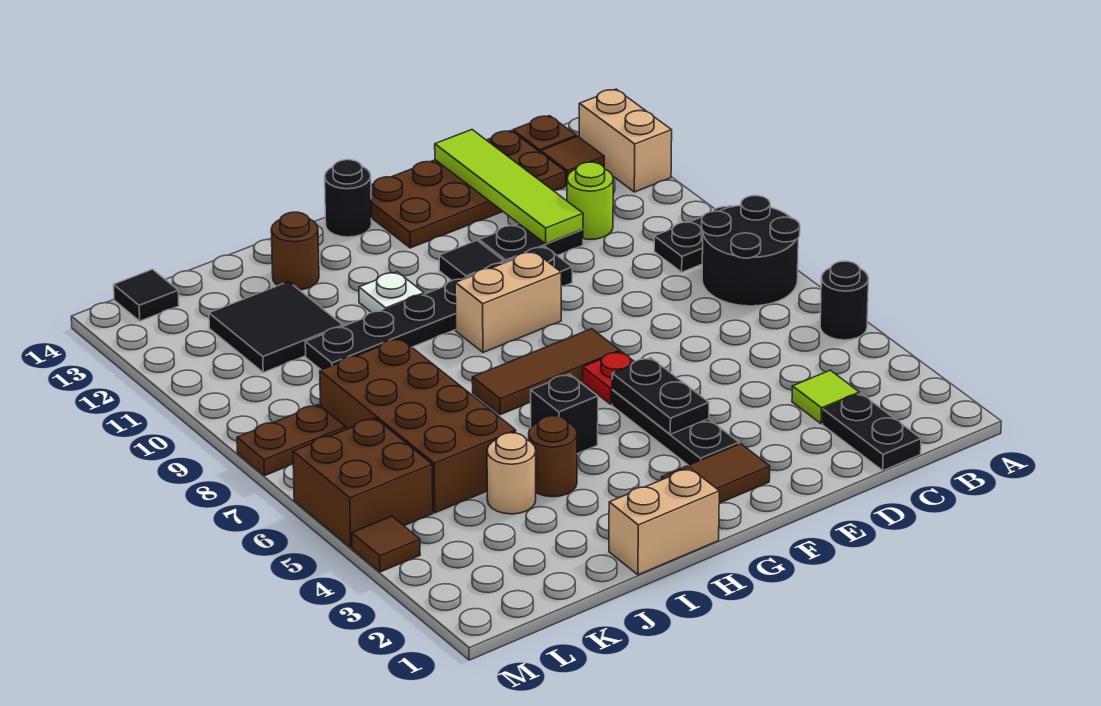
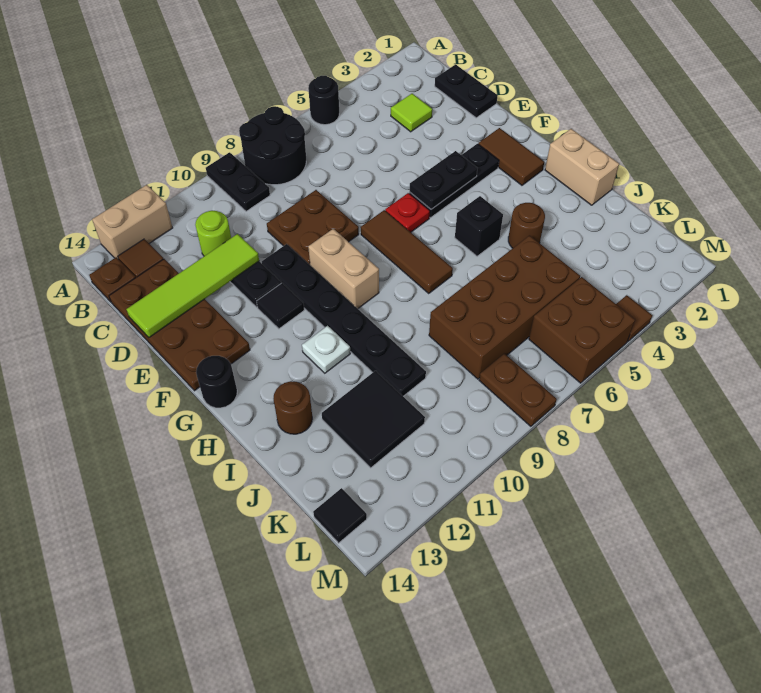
black plate C1:C2 level 1 -> black plate C1:D1 level 1
none -> brown plate D8:E9 level 1
tan round brick J4 level 1 -> none

